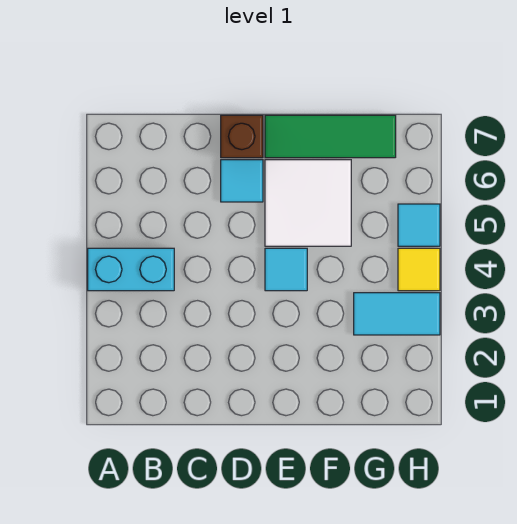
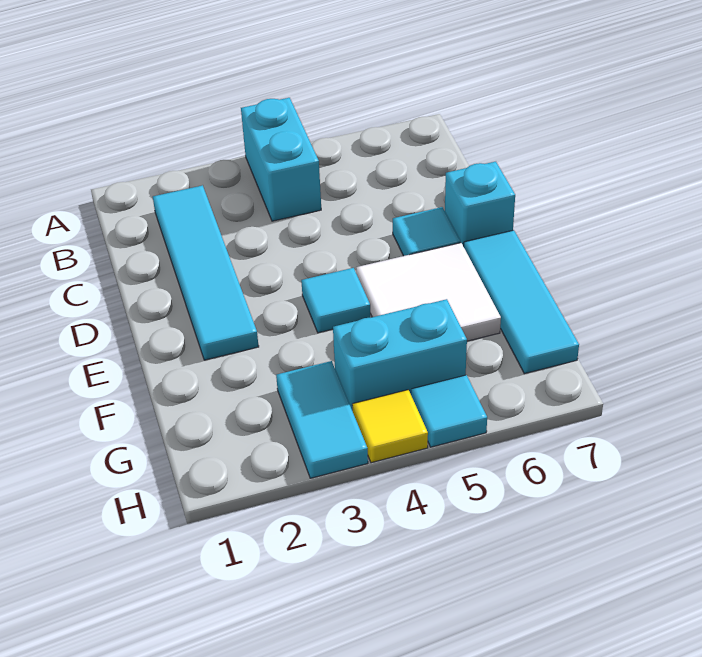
none -> cyan tile B2:E2 level 1
brown brick D7 level 1 -> cyan brick D7 level 1
green tile E7:G7 level 1 -> cyan tile E7:G7 level 1
none -> cyan brick G4:G5 level 1

